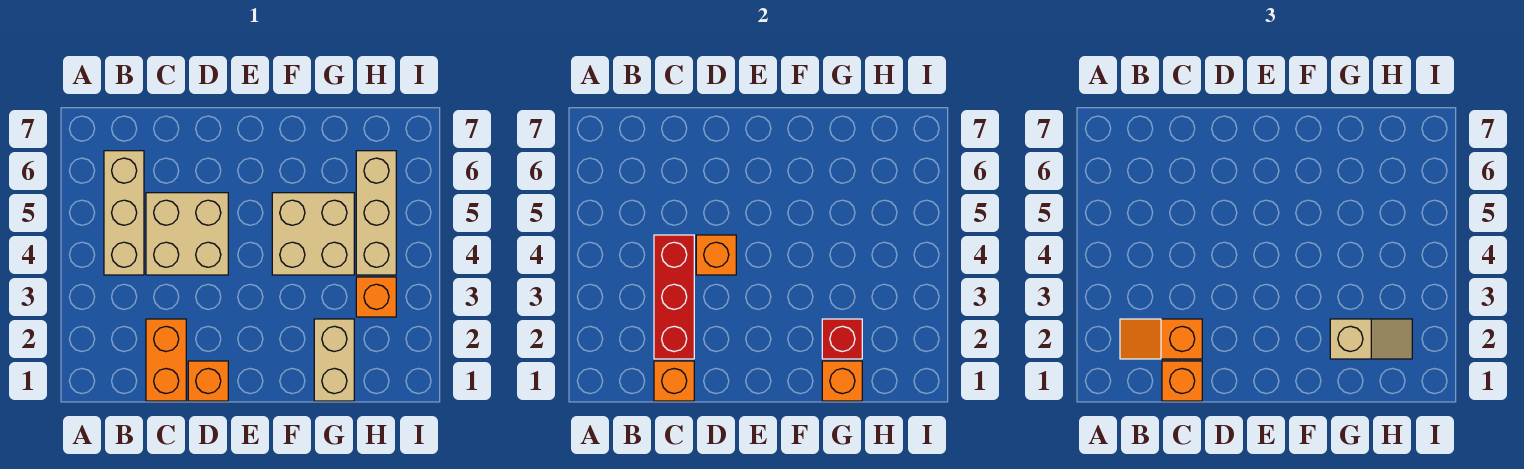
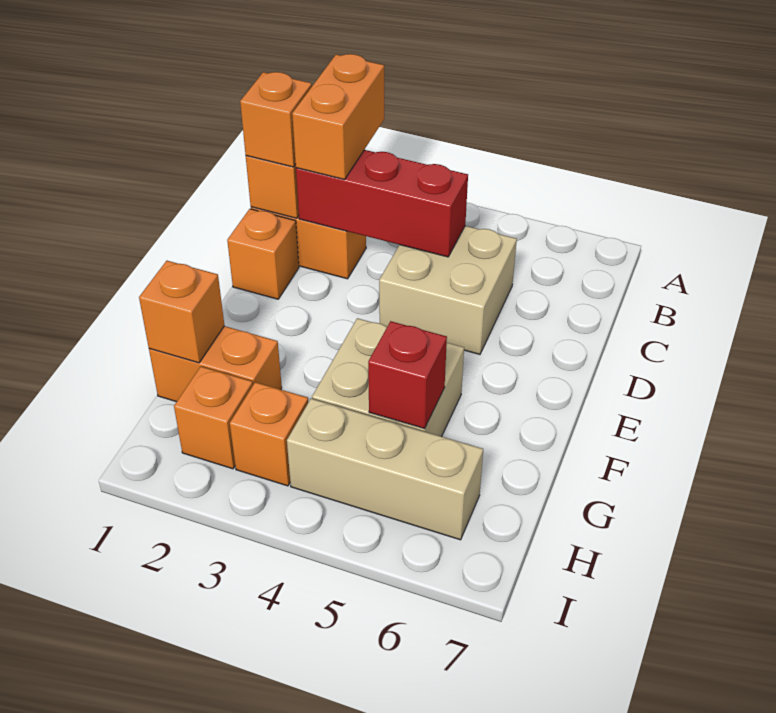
orange slope B2:C2 level 3 top C -> orange brick B2:C2 level 3
tan brick B4:B6 level 1 -> none
orange brick D4 level 2 -> orange brick H2 level 1
tan brick G1:G2 level 1 -> orange brick G1:G2 level 1
red brick G2 level 2 -> red brick G5 level 2
tan slope G2:H2 level 3 top G -> none

